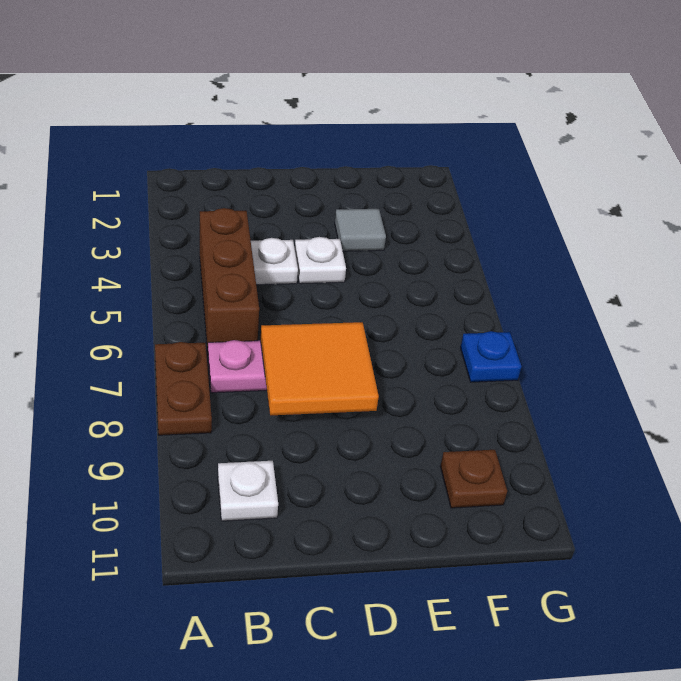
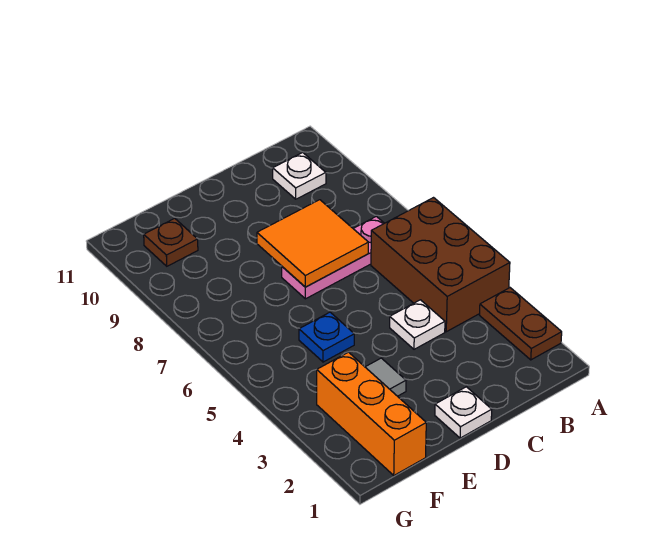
brown plate A7:A8 level 1 -> brown plate A2:A3 level 1
brown brick B4:B6 level 1 -> brown brick A4:B6 level 1
white plate D4 level 1 -> white plate D1 level 1
none -> orange brick F1:F3 level 1
blue plate G7 level 1 -> blue plate E5 level 1

